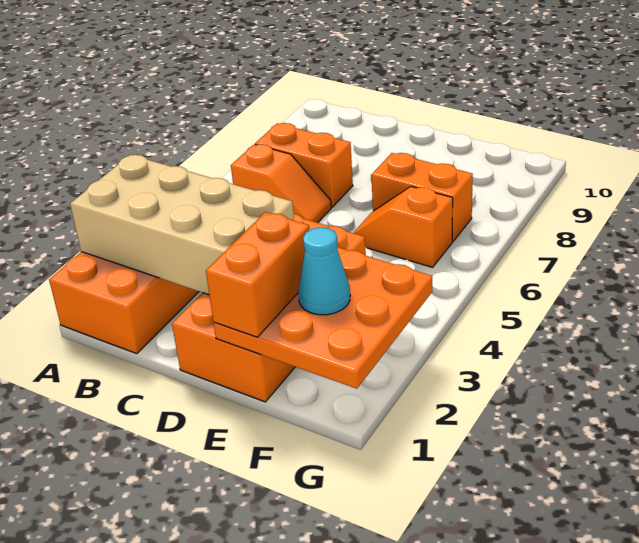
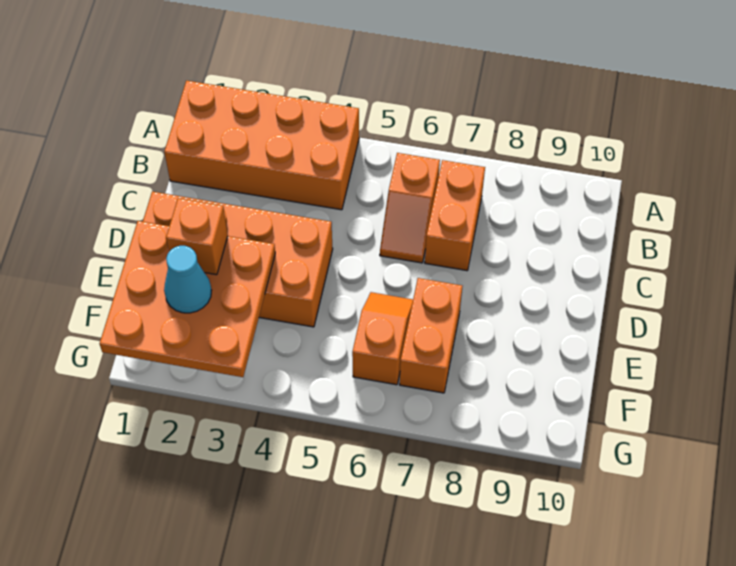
tan brick A2:D3 level 2 -> none
orange brick E1:E2 level 3 -> orange brick E2 level 3

